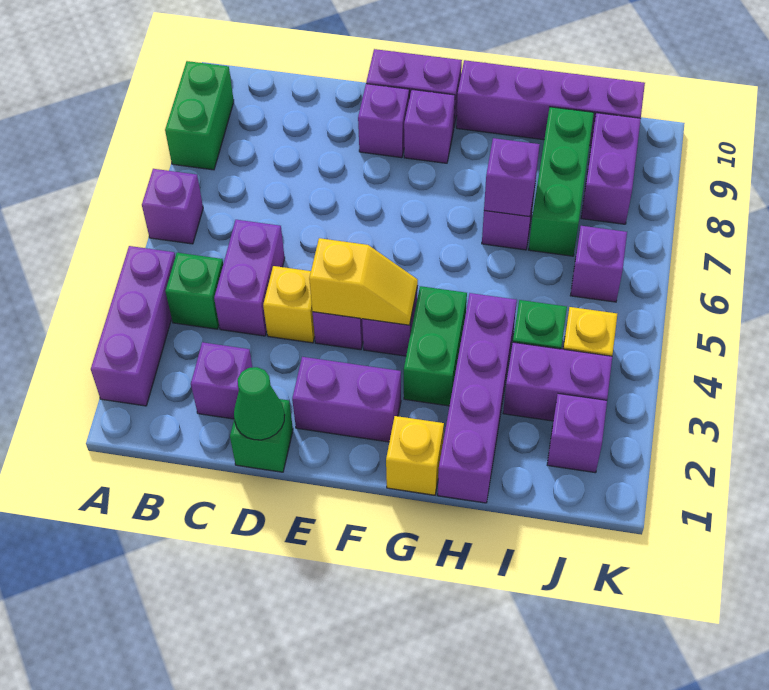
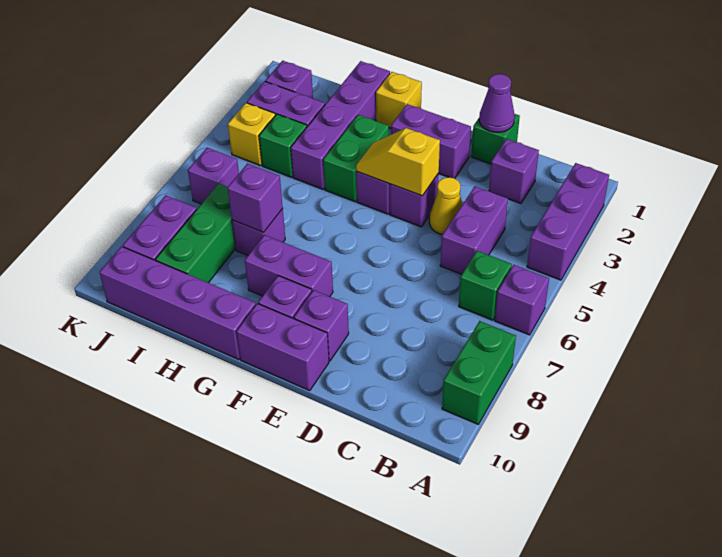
green brick B4 level 1 -> green brick B6 level 1
green cone D1 level 2 -> purple cone D1 level 2
yellow brick D4 level 1 -> yellow cone D4 level 1
none -> purple brick F8:G8 level 1

